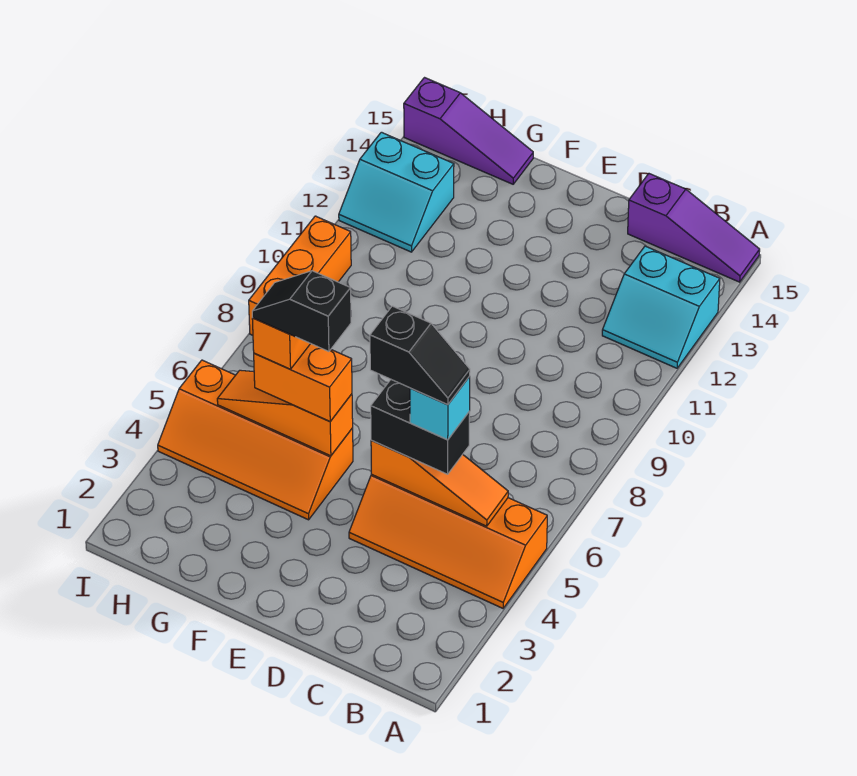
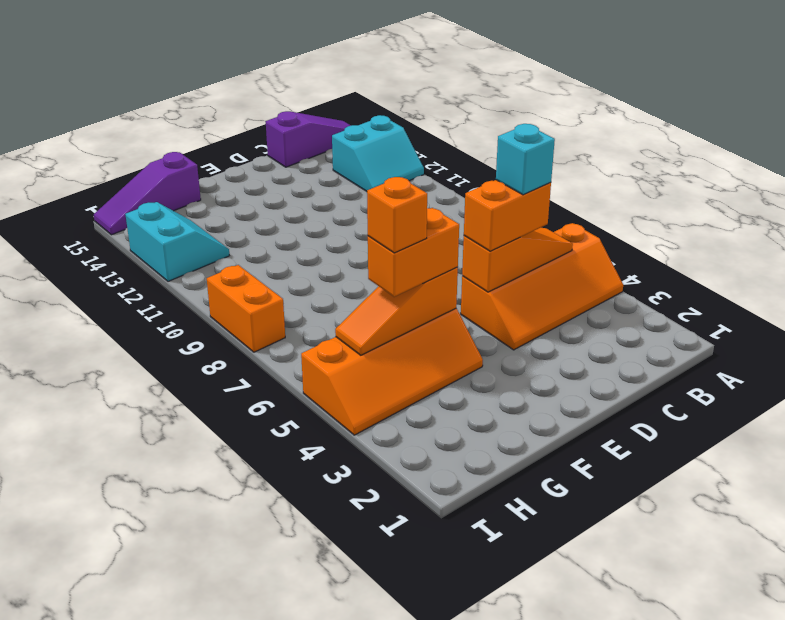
black brick C5:D5 level 3 -> orange brick C5:D5 level 3
black slope C5:D5 level 5 top D -> none
black slope F5:G5 level 5 top F -> none
purple slope G15:I15 level 1 top I -> purple slope G15:I15 level 1 top G
cyan slope H12:I13 level 1 top 13 -> cyan slope H12:I13 level 1 top I
orange brick I8:I10 level 1 -> orange brick I8:I9 level 1

